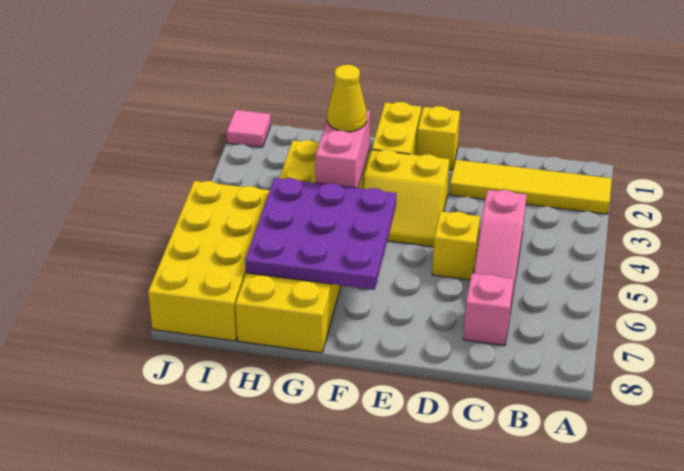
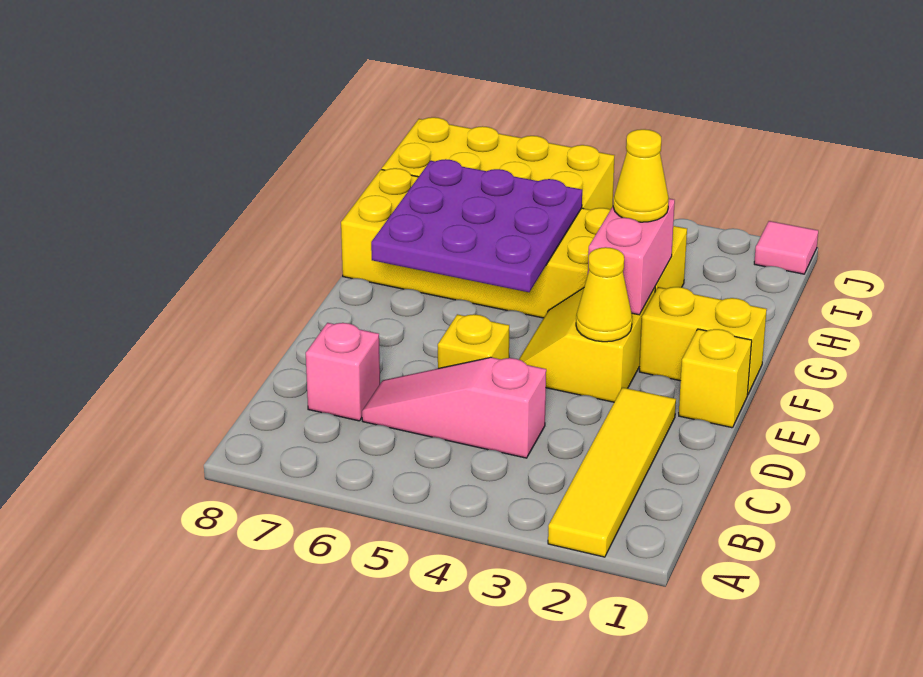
none -> yellow cone E3 level 2
pink brick G3:G4 level 2 -> pink brick F3:G3 level 2

